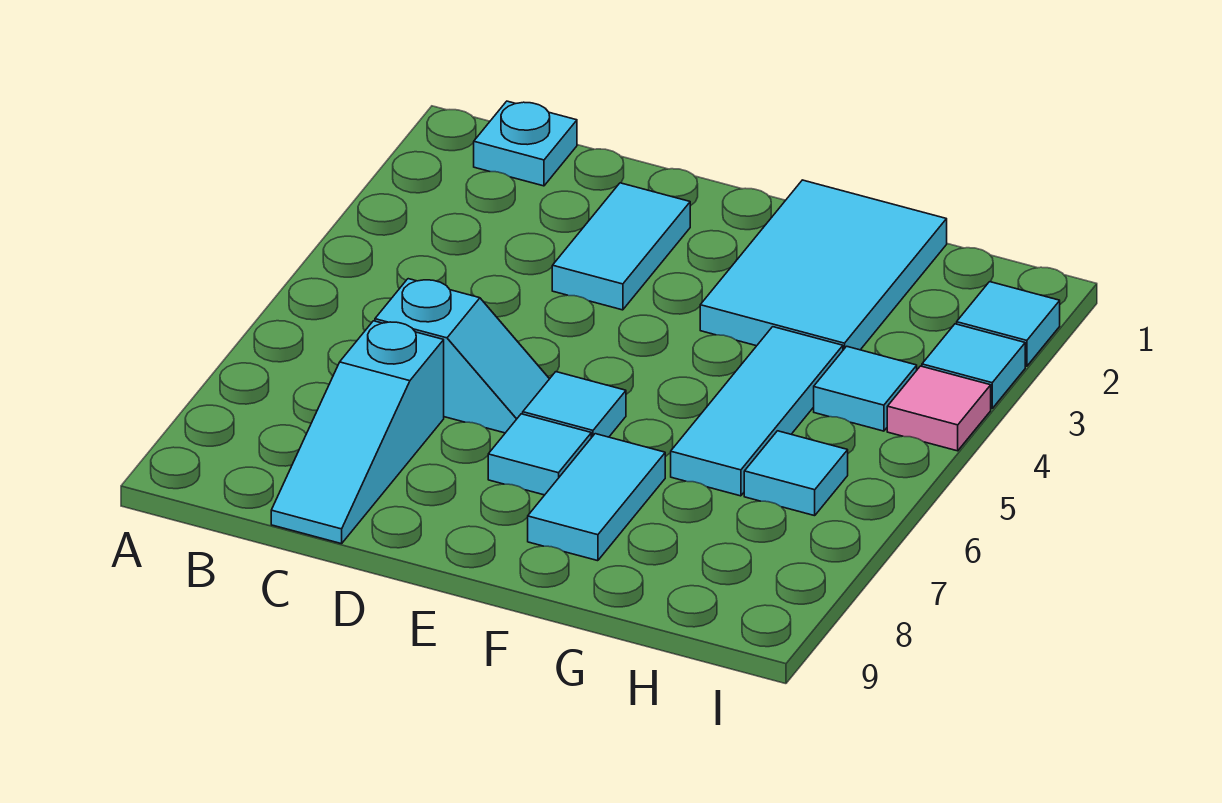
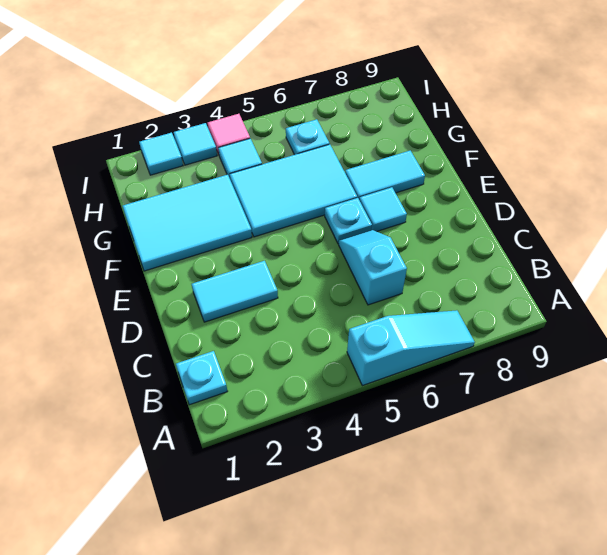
cyan slope C7:C9 level 1 top 7 -> cyan slope A5:A7 level 1 top 5
cyan tile E6 level 1 -> cyan plate E6 level 1
cyan tile G4:G6 level 1 -> cyan tile F4:G6 level 1
cyan tile H6 level 1 -> cyan plate H6 level 1

